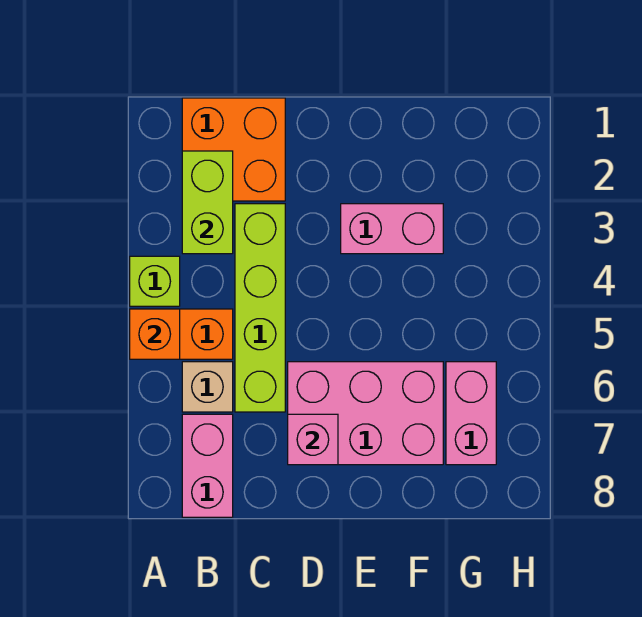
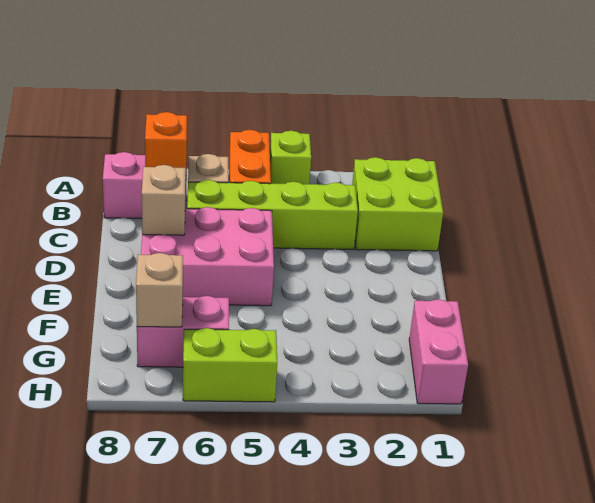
orange brick A5 level 2 -> orange brick B7 level 2
orange brick B1:C2 level 1 -> lime brick B1:C2 level 1
lime brick B2:B3 level 2 -> lime brick H5:H6 level 1
pink brick D6:F7 level 1 -> pink brick D5:E7 level 1
pink brick D7 level 2 -> tan brick D7 level 2
pink brick E3:F3 level 1 -> pink brick G1:H1 level 1
none -> tan brick G7 level 2

